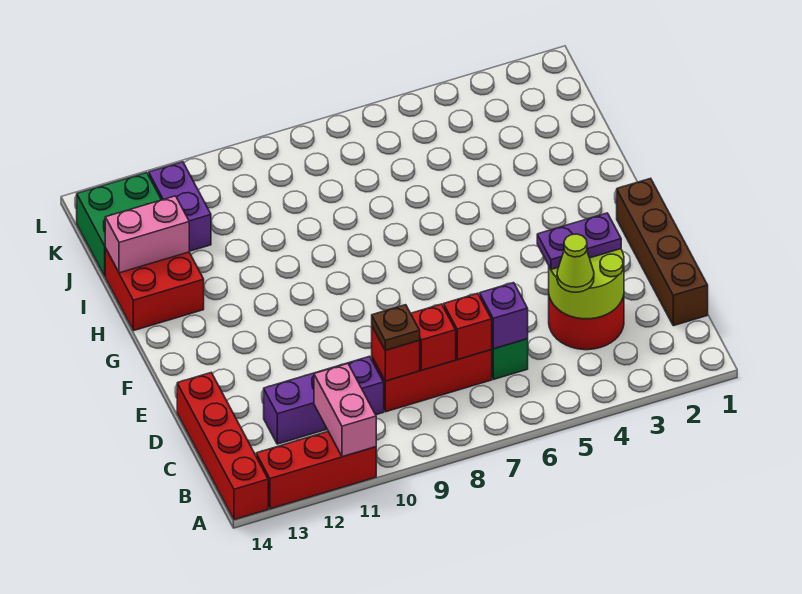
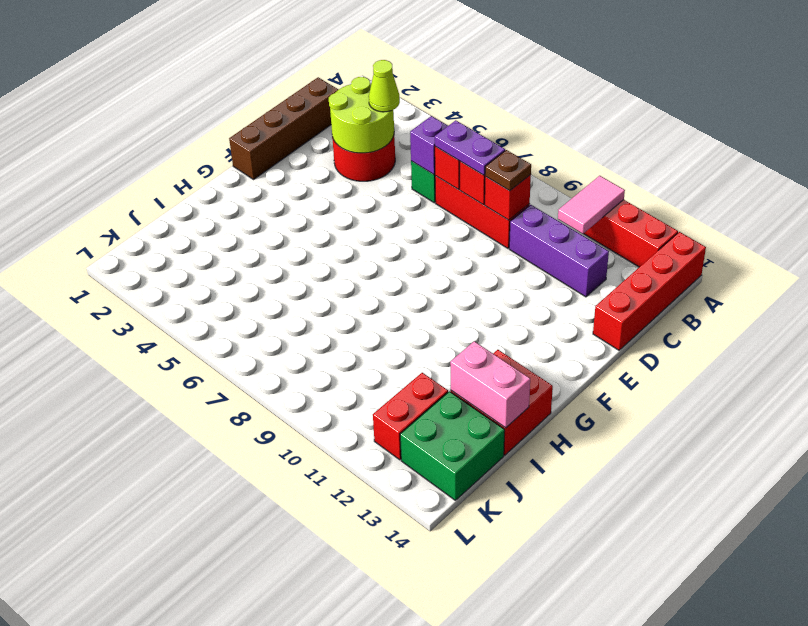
pink brick A11:B11 level 2 -> pink tile A11:B11 level 2
purple plate D3:D4 level 3 -> purple plate C7:C8 level 3
purple brick J12:K12 level 1 -> red brick J12:K12 level 1

